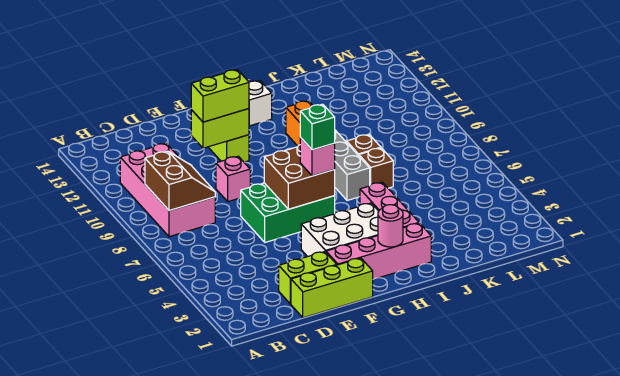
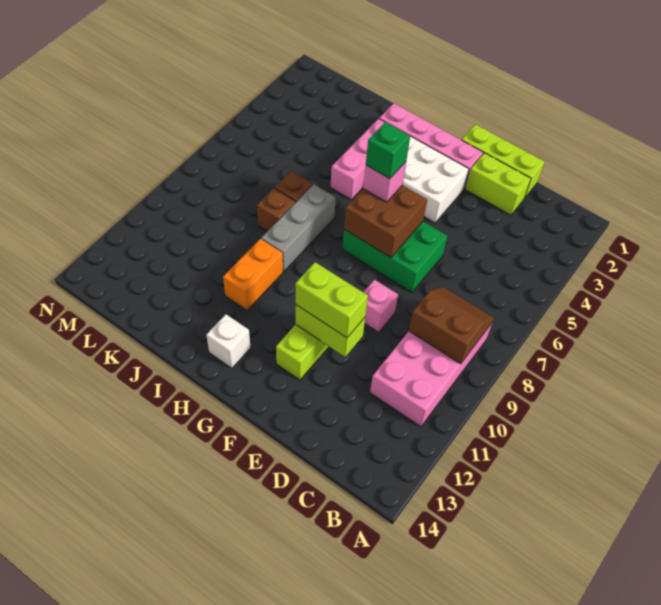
brown slope B8:C9 level 2 top B -> brown slope B8:C9 level 2 top 9
pink round brick H2 level 2 -> none

